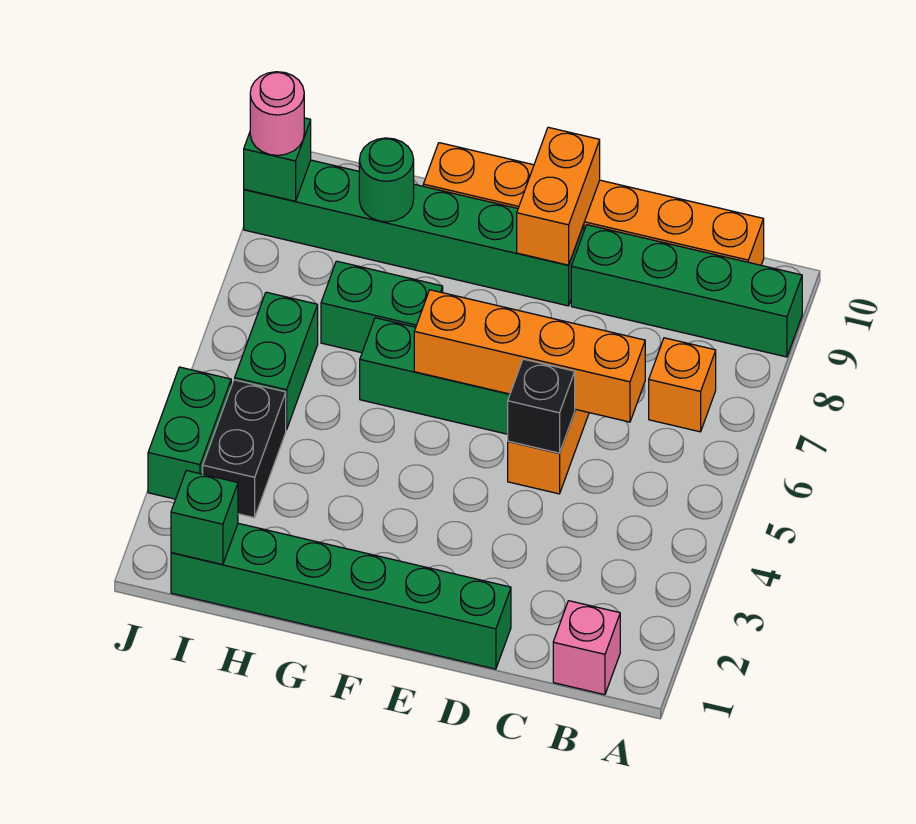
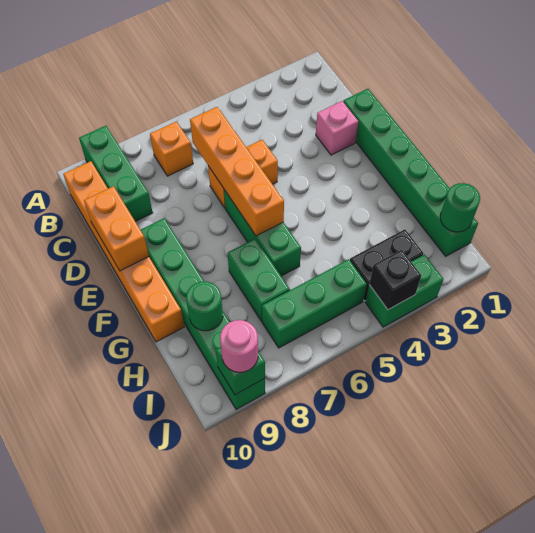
green brick A9:D9 level 1 -> green brick A9:C9 level 1
pink brick B1 level 1 -> pink brick D2 level 1
black brick D5 level 2 -> black brick J4 level 2
orange brick E9:E10 level 2 -> orange brick D10:E10 level 2
green brick I1 level 2 -> green round brick I1 level 2
green brick I5:I6 level 1 -> green brick I5:I7 level 1

